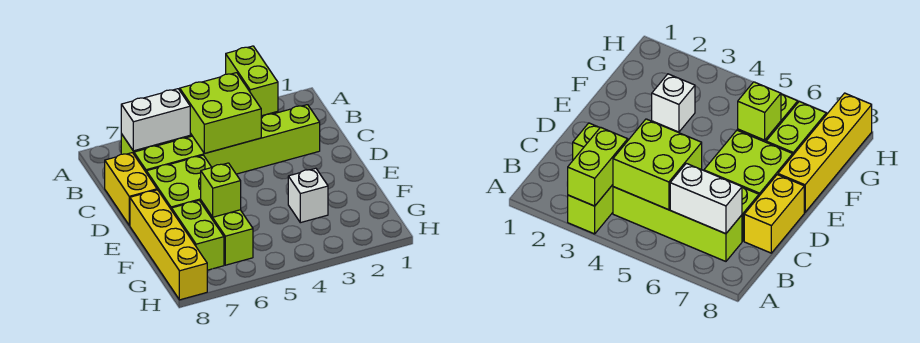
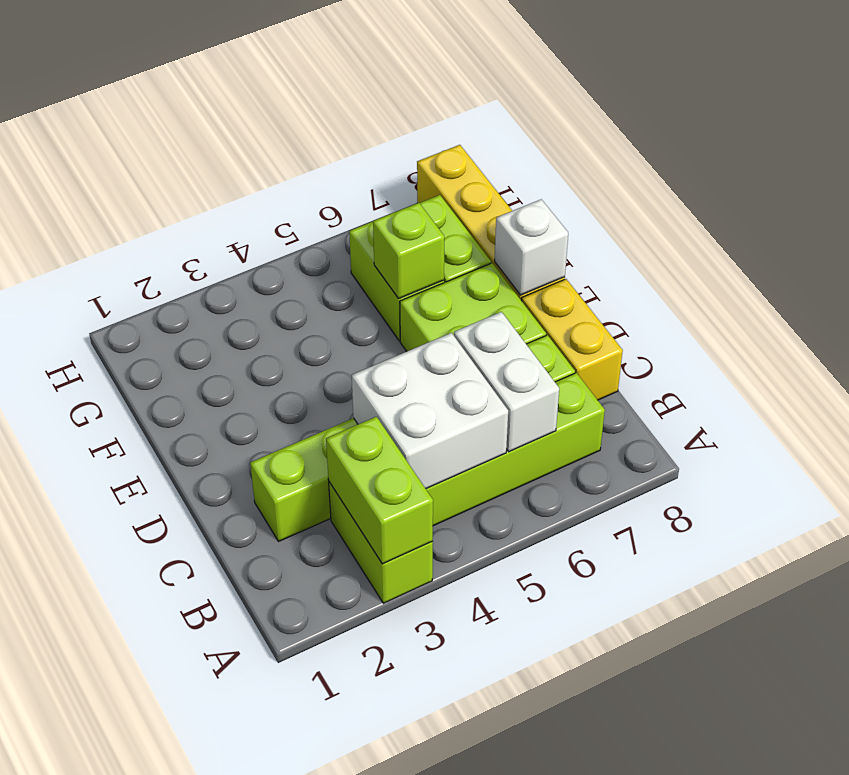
lime brick B4:C5 level 2 -> white brick B4:C5 level 2
white brick B6:B7 level 2 -> white brick B6:C6 level 2
white brick F3 level 1 -> white brick E8 level 2

